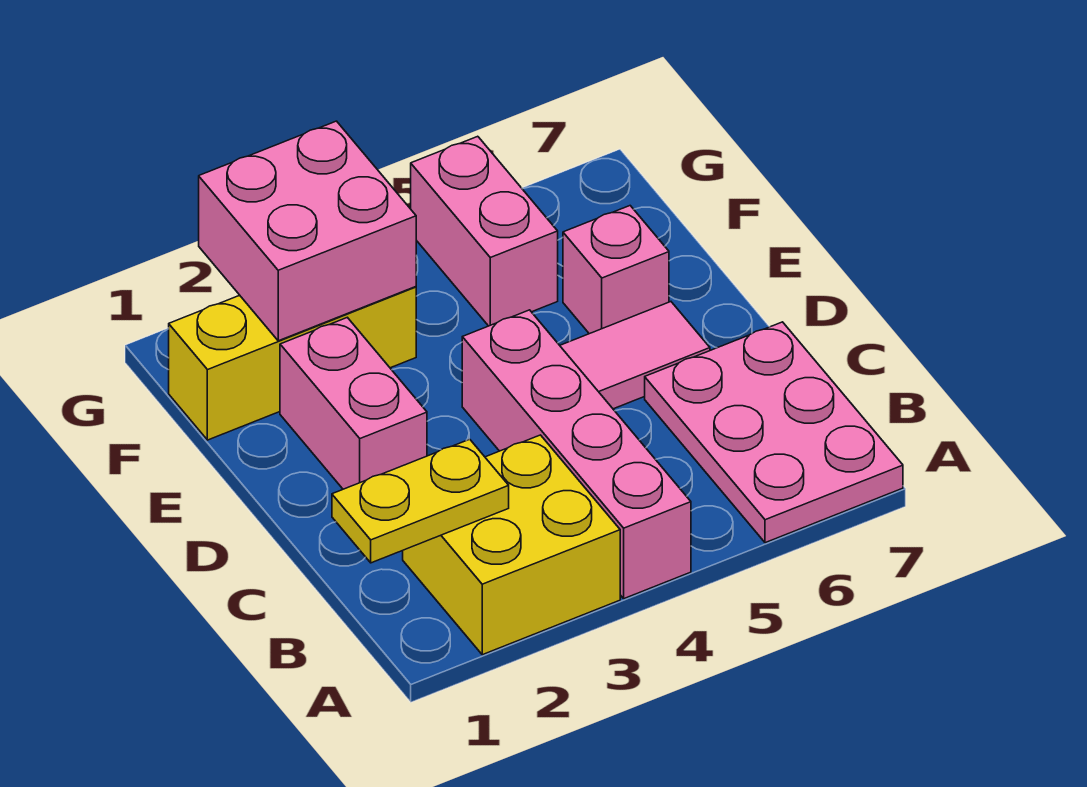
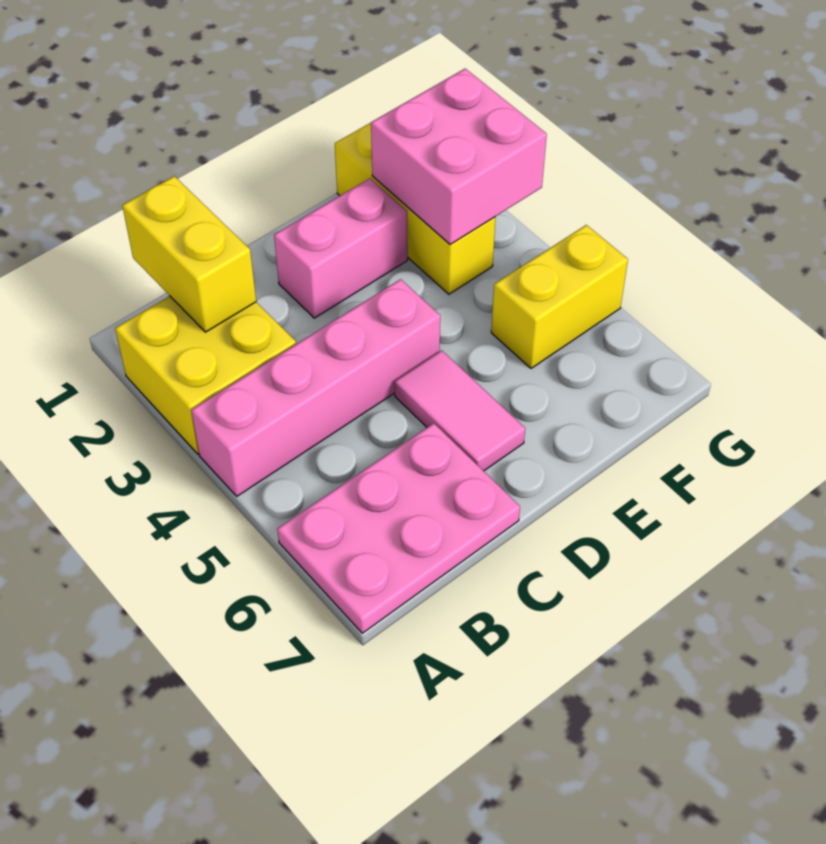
yellow plate B1:B2 level 2 -> yellow brick B1:B2 level 2
pink brick E6 level 1 -> none
pink brick F5:G5 level 1 -> yellow brick F5:G5 level 1

